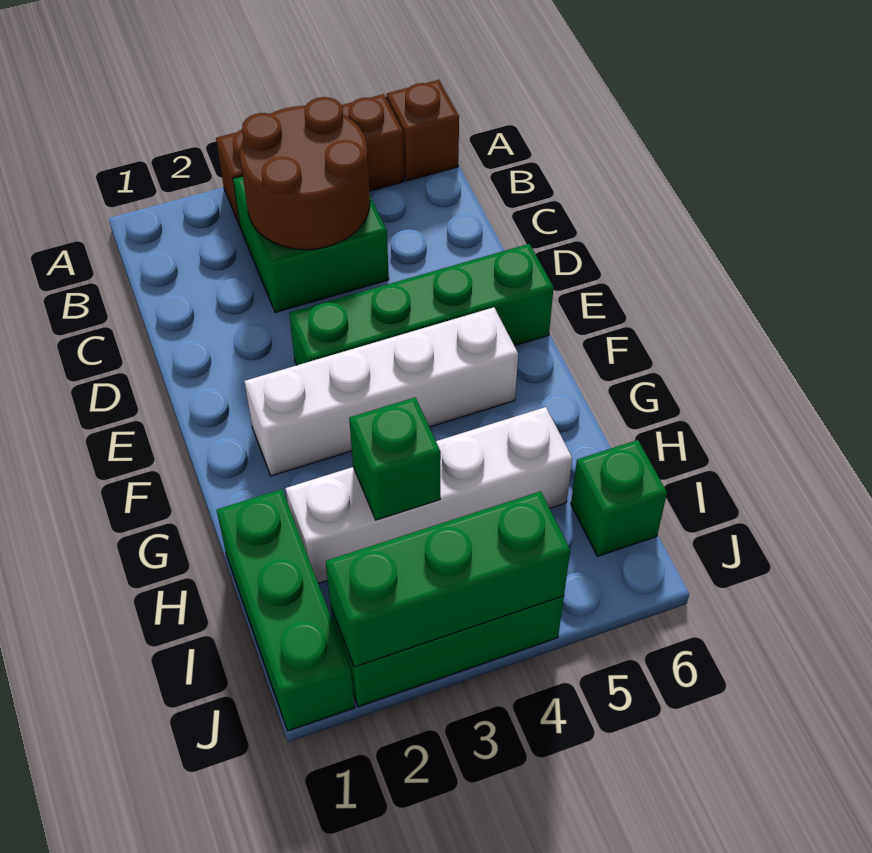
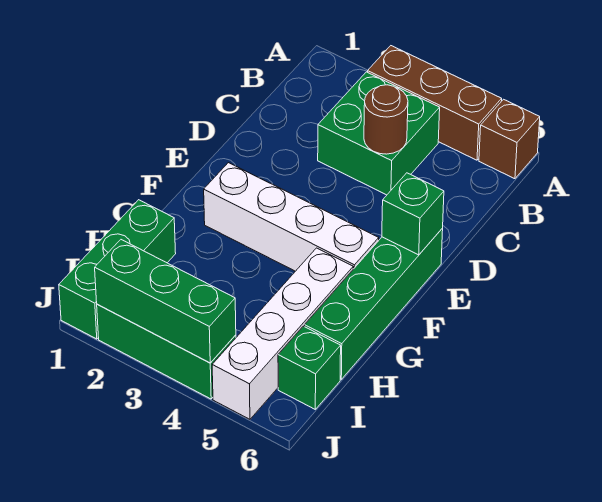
brown round brick B3:C4 level 2 -> brown round brick C4 level 2
green brick E3:E6 level 1 -> green brick E6:H6 level 1
white brick H2:H5 level 1 -> white brick G5:J5 level 1
green brick H3 level 2 -> green brick E6 level 2

